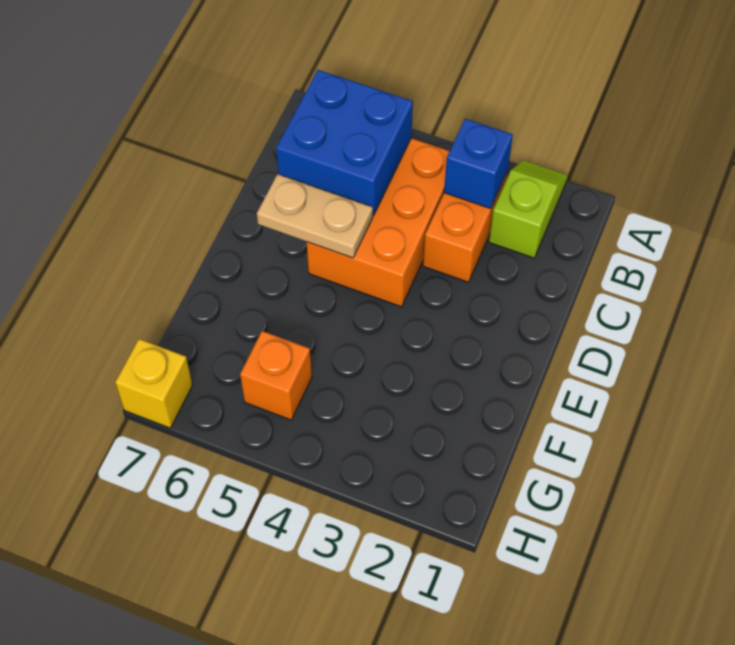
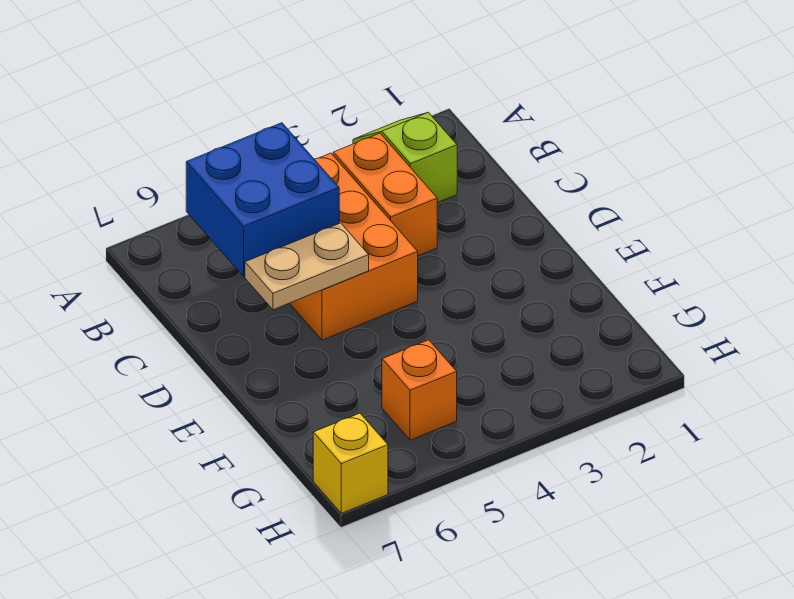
blue brick B3 level 2 -> none

